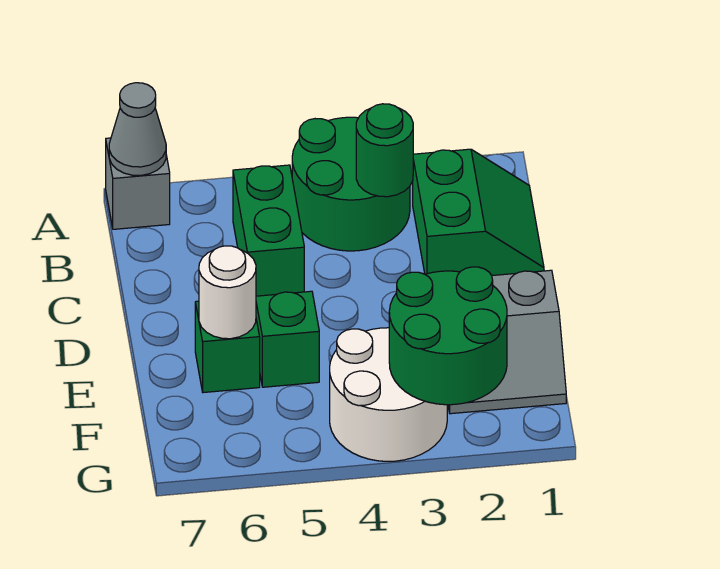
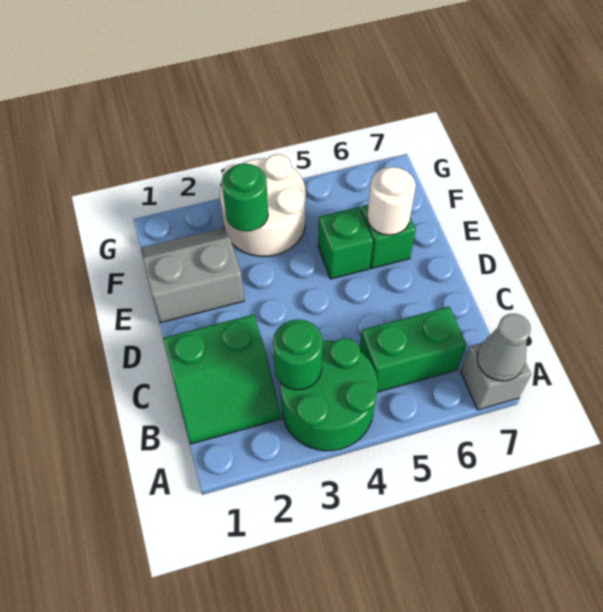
green slope B1:C2 level 1 top 2 -> green slope B1:C2 level 1 top C
green brick B5:C5 level 1 -> green brick B5:B6 level 1
green round brick F2:G3 level 2 -> green round brick F3 level 2

